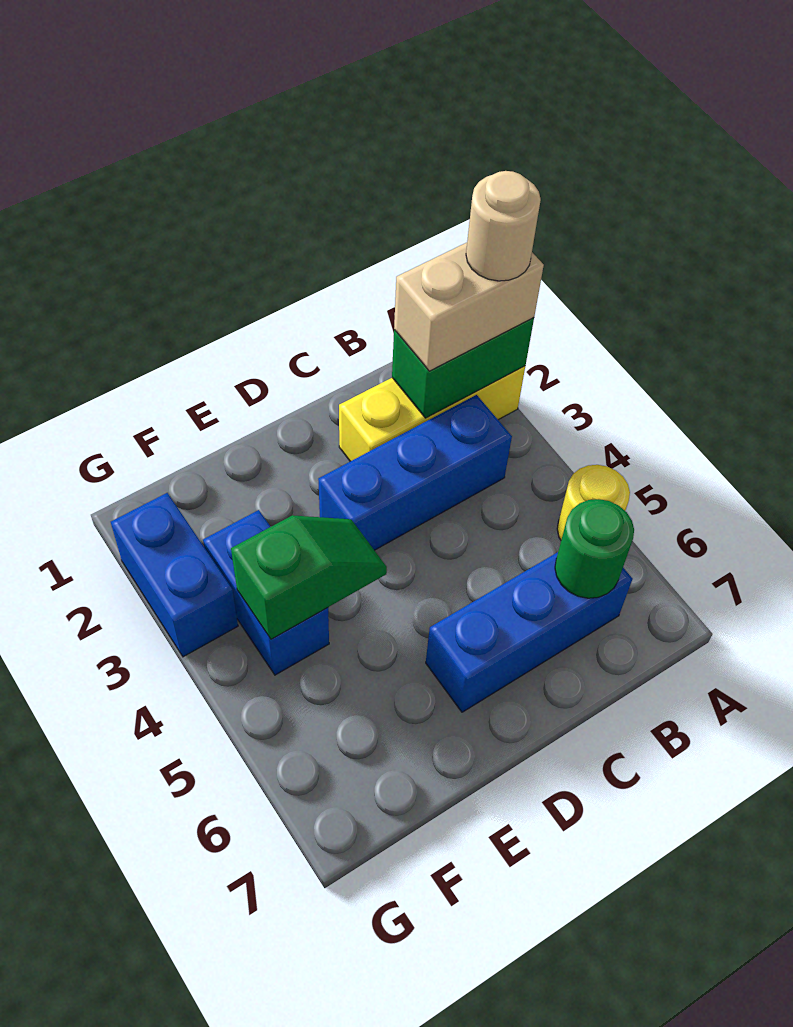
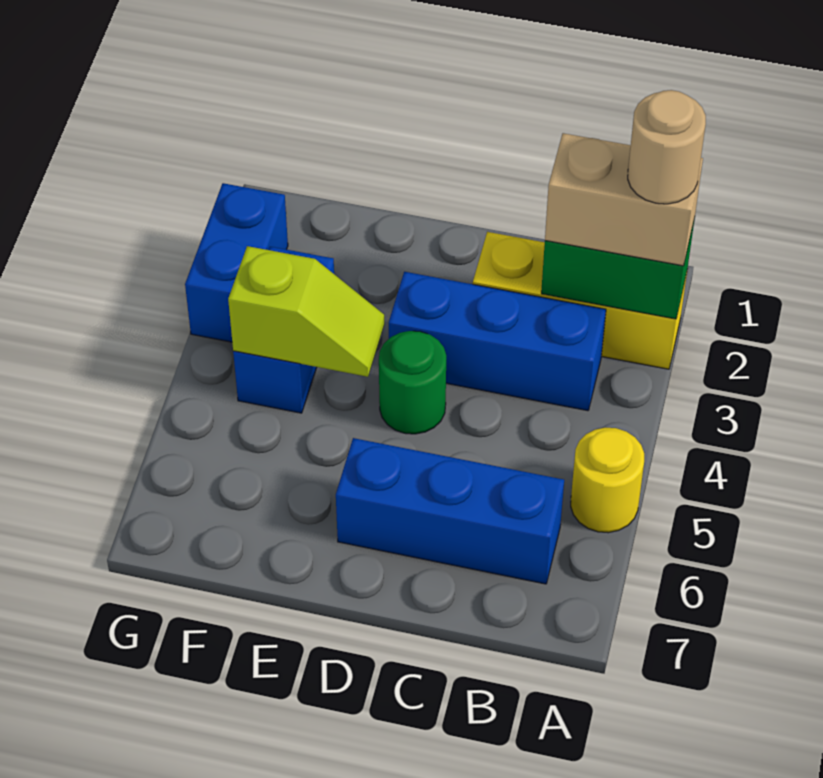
green round brick B6 level 2 -> green round brick D4 level 1
green slope E4:F4 level 2 top F -> lime slope E4:F4 level 2 top F

